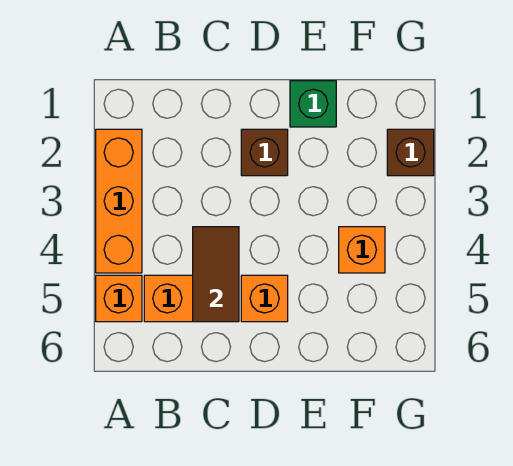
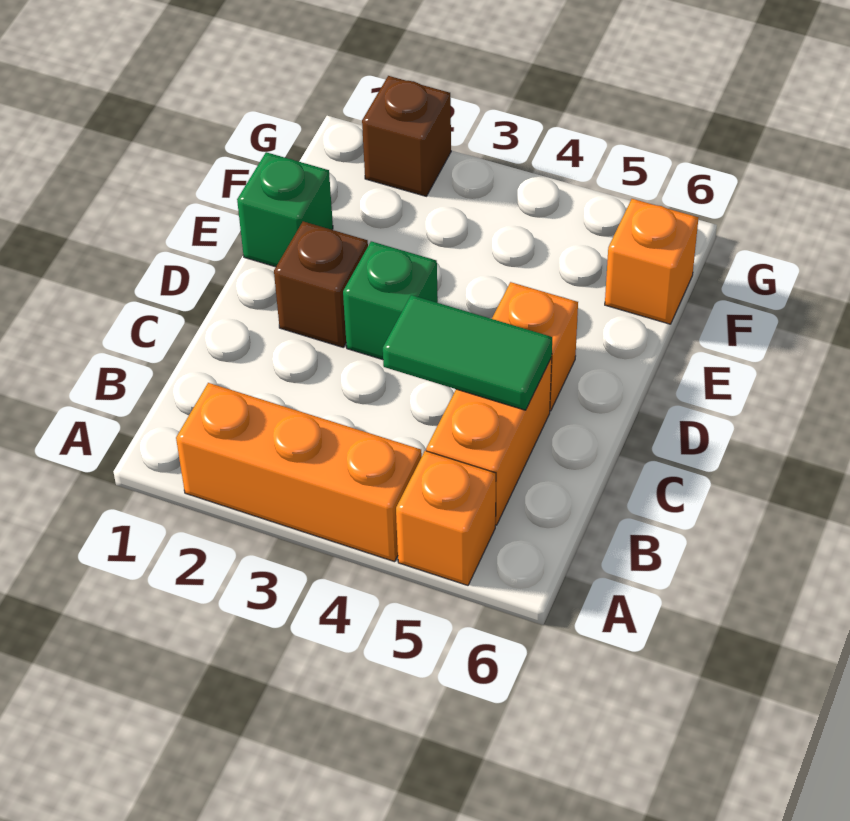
brown tile C4:C5 level 2 -> green tile C4:C5 level 2
none -> green brick D3 level 1
orange brick F4 level 1 -> orange brick F6 level 1

